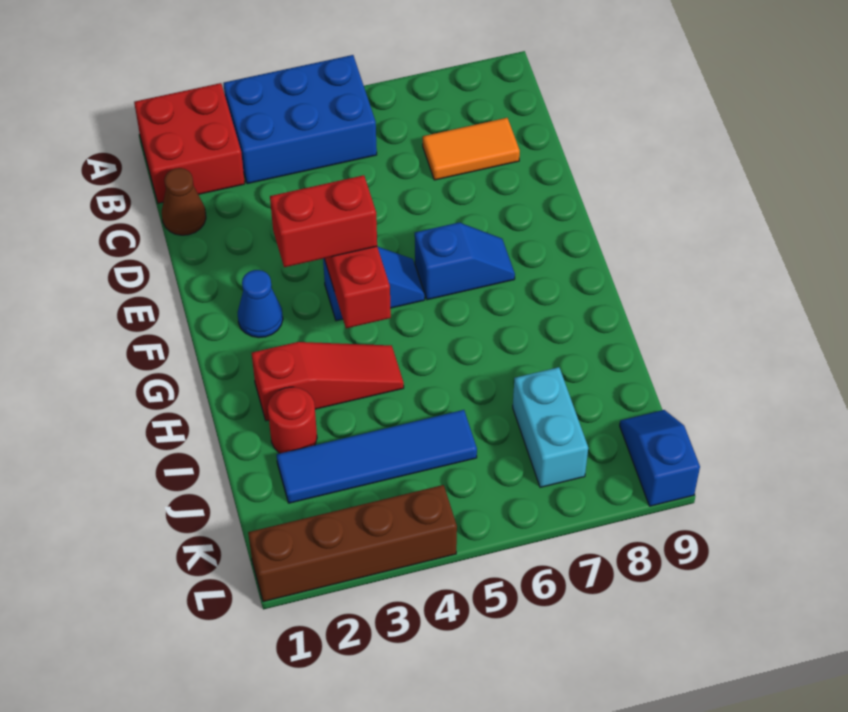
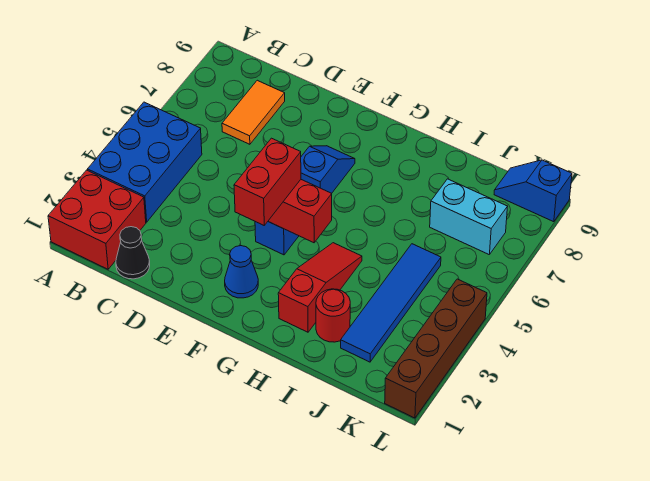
brown cone C1 level 1 -> black cone C1 level 1

